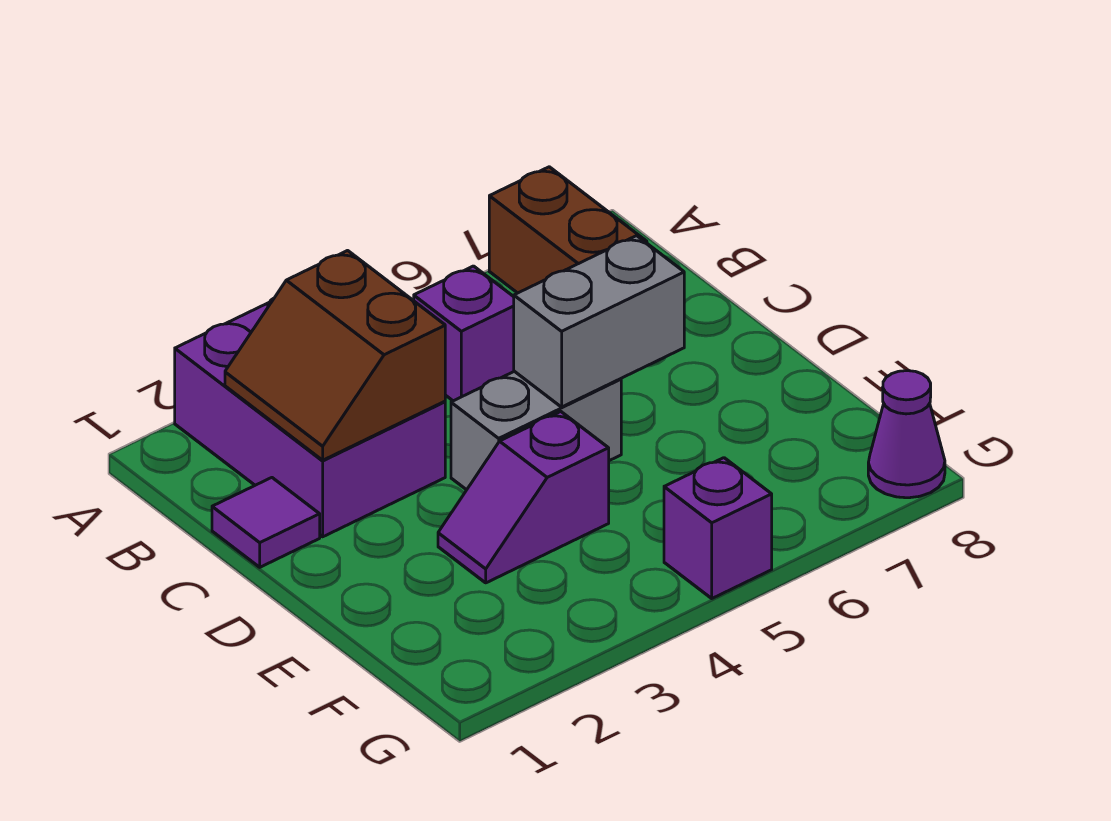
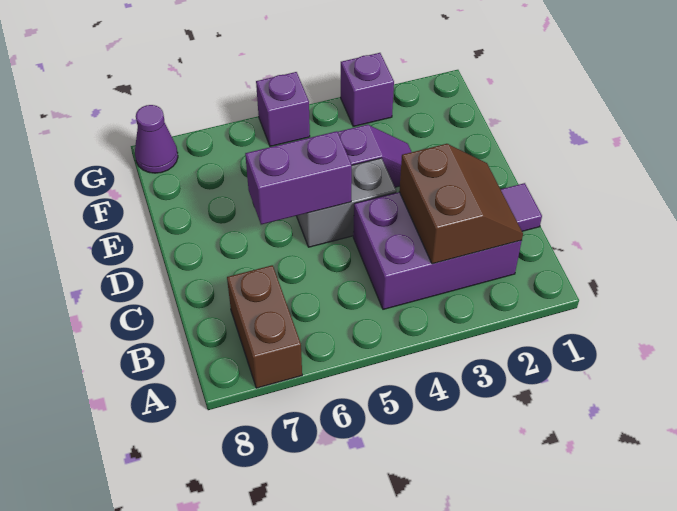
purple brick A2:C3 level 1 -> purple brick B2:C4 level 1
purple brick B5 level 1 -> purple brick G3 level 1
grey brick D5:D6 level 2 -> purple brick D5:D6 level 2

